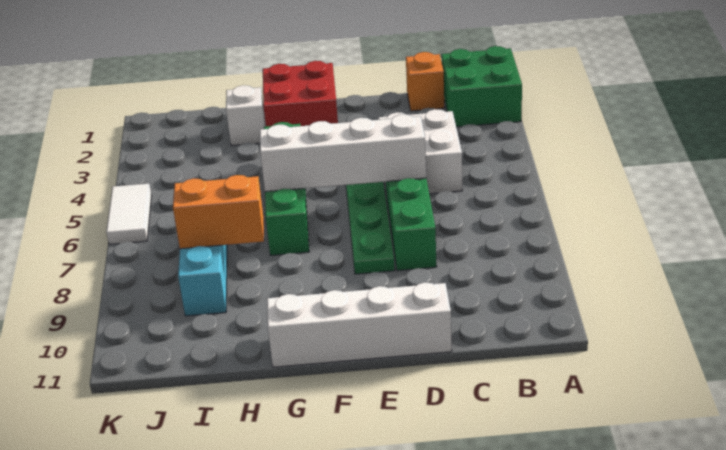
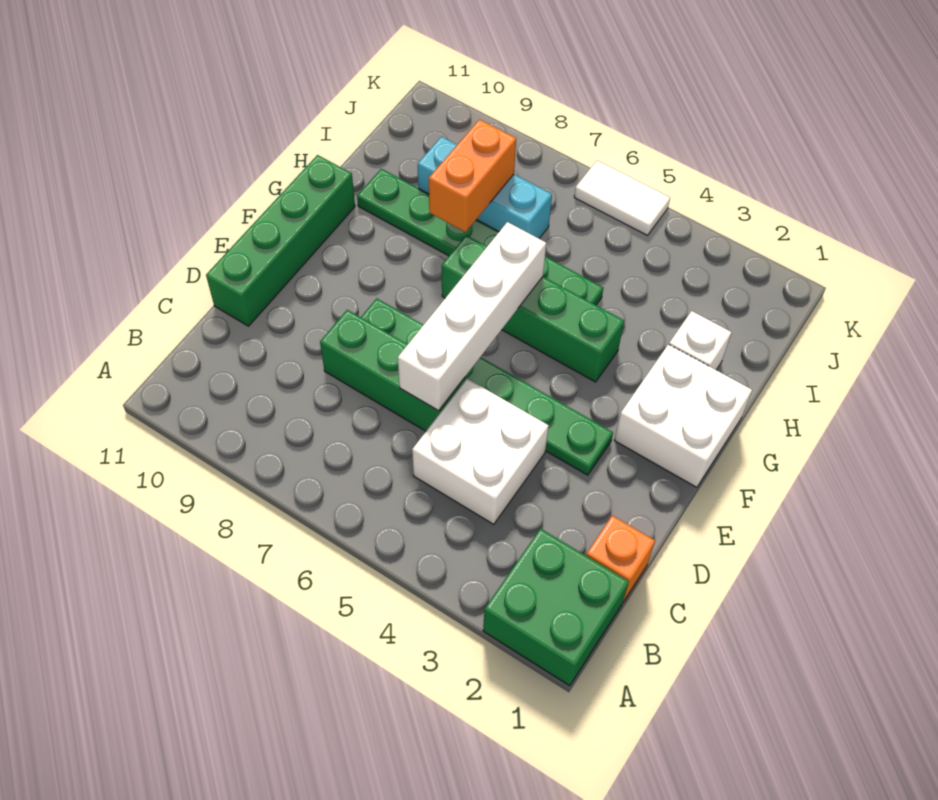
white brick D11:G11 level 1 -> green brick D11:G11 level 1
red brick F1:G2 level 1 -> white brick F1:G2 level 1
none -> green plate H5:H10 level 1

